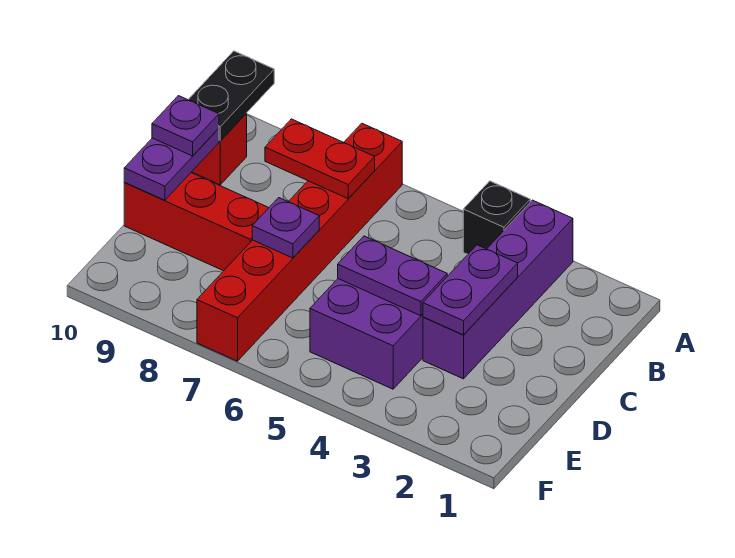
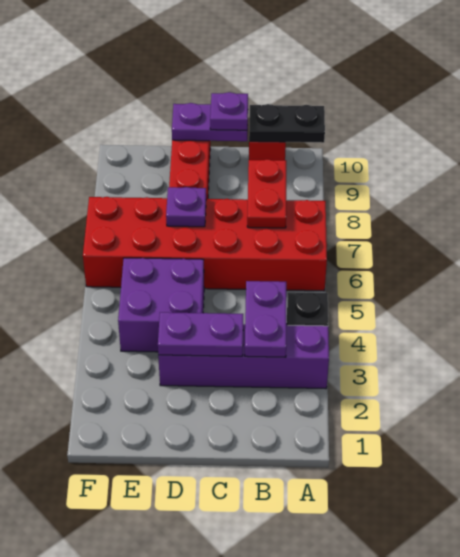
red brick A7:F7 level 1 -> red brick A6:F7 level 1
purple plate D4:D5 level 2 -> purple plate B3:B4 level 2

